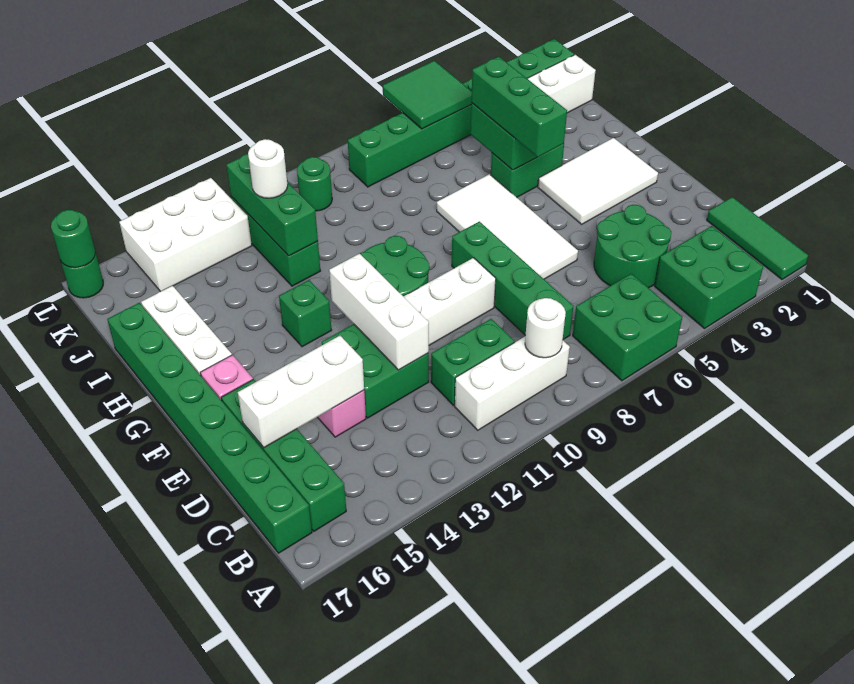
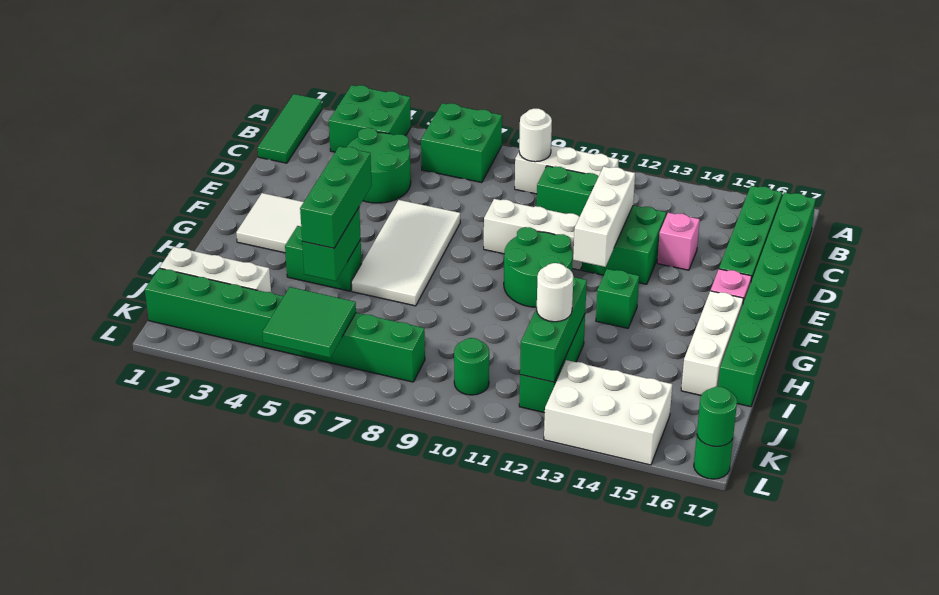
green brick C8:F8 level 1 -> none
white brick D14:D16 level 2 -> none

